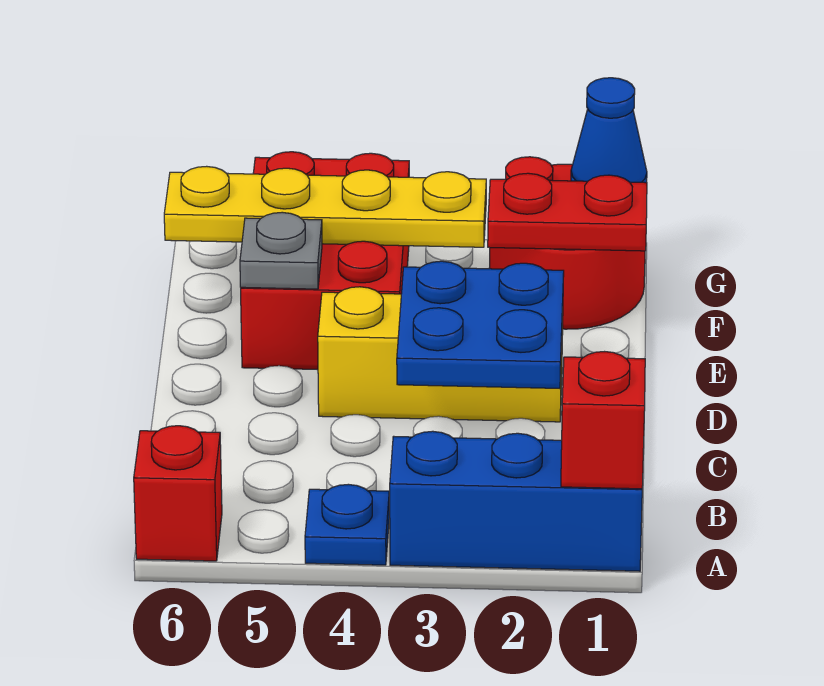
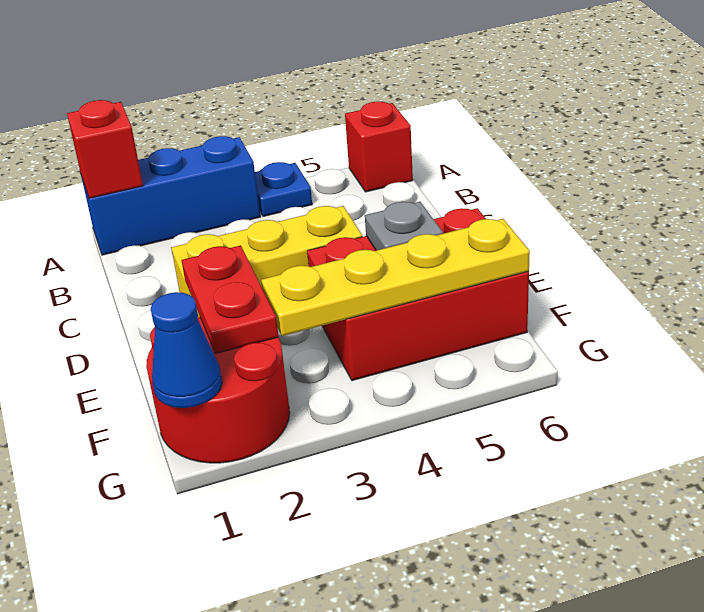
blue plate C2:D3 level 2 -> none
red brick E4:G5 level 1 -> red brick E4:F6 level 1
red plate F1:F2 level 2 -> red plate E2:F2 level 2

